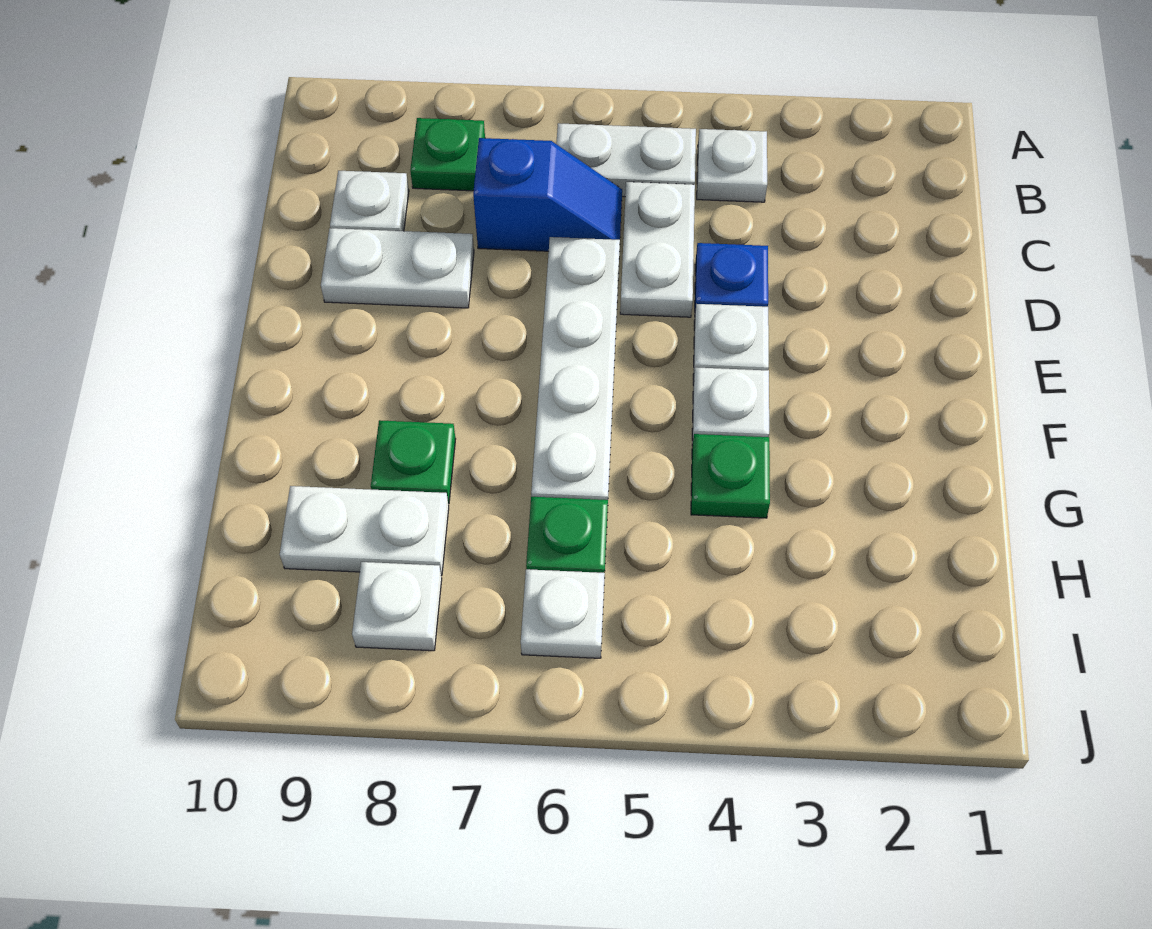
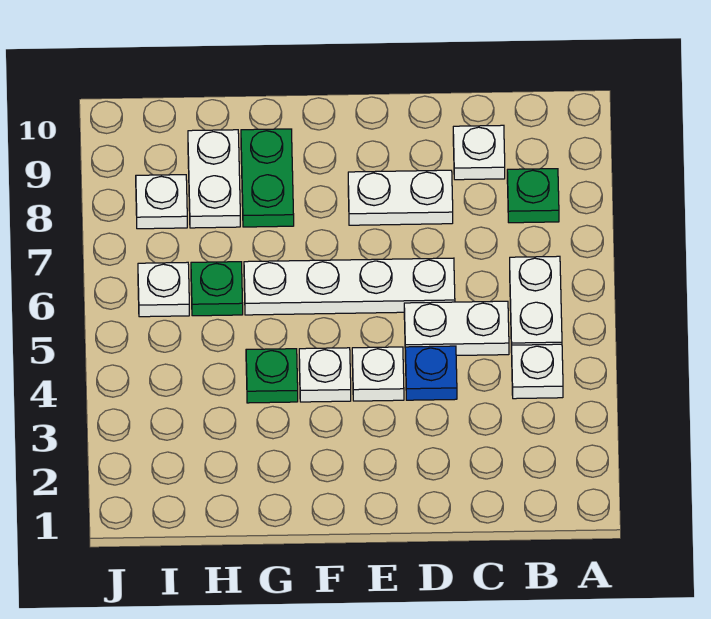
blue slope C6:C7 level 1 top 7 -> none
white plate D8:D9 level 1 -> white plate D8:E8 level 1
green plate G8 level 1 -> green plate G8:G9 level 1

